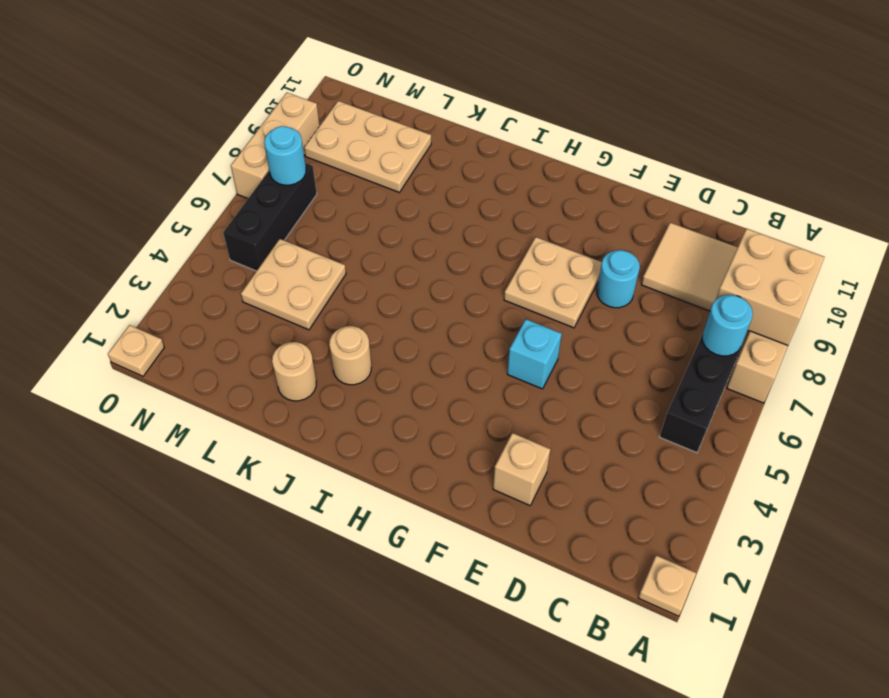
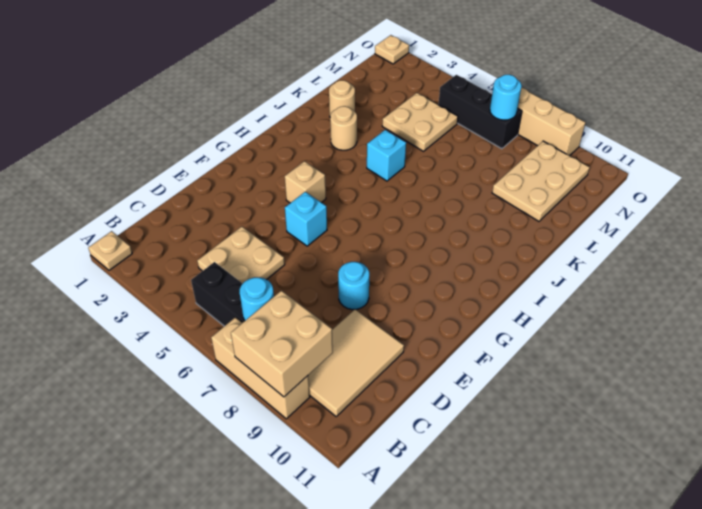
tan brick E2 level 1 -> tan brick G4 level 1
tan plate F7:G8 level 1 -> tan plate C4:D5 level 1
none -> cyan brick J5 level 1

